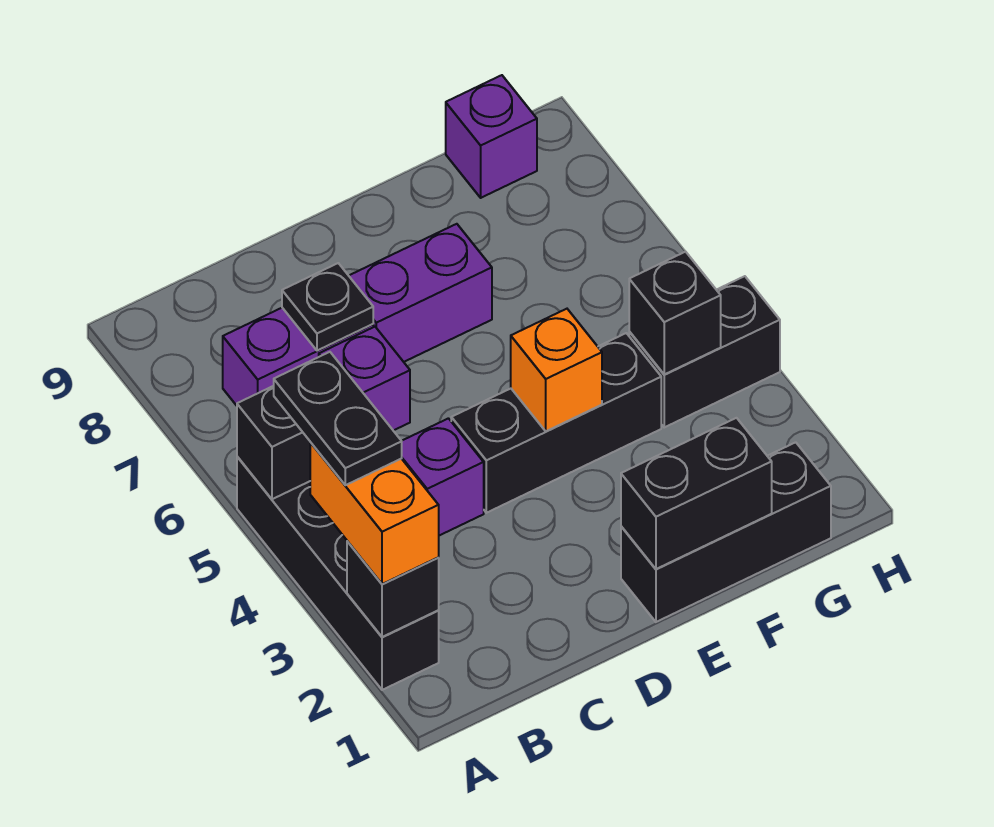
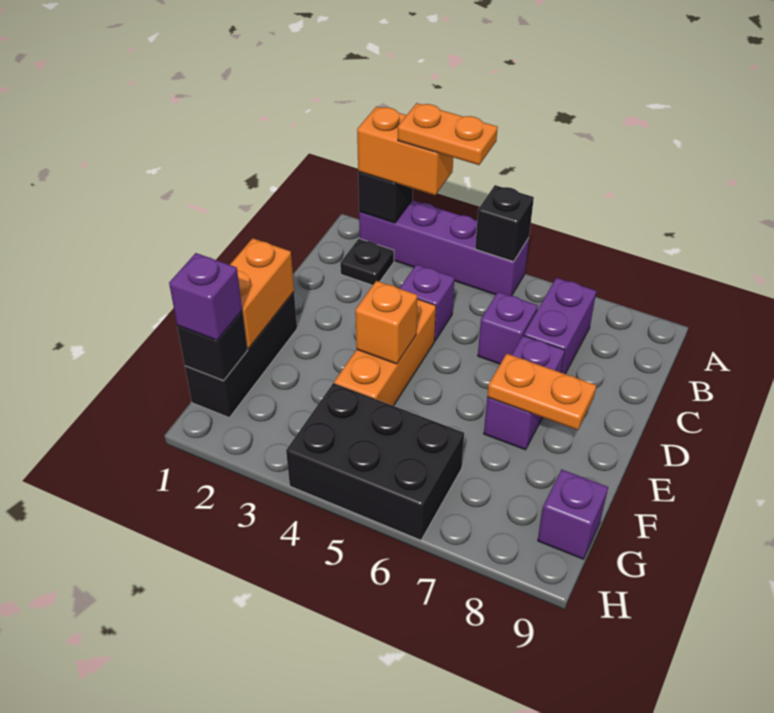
black brick A2:A5 level 1 -> purple brick A2:A5 level 1
black plate A3:A4 level 4 -> orange plate A3:A4 level 4
black plate C7 level 2 -> black plate B2 level 1
black brick D4:F4 level 1 -> orange brick D4:F4 level 1
black brick E1:F1 level 2 -> orange brick E1:F1 level 2
none -> orange plate E7:E8 level 2
none -> purple brick G1 level 3
black brick G4:H4 level 1 -> black brick G4:H6 level 1
black brick G4 level 2 -> black brick G1 level 2

